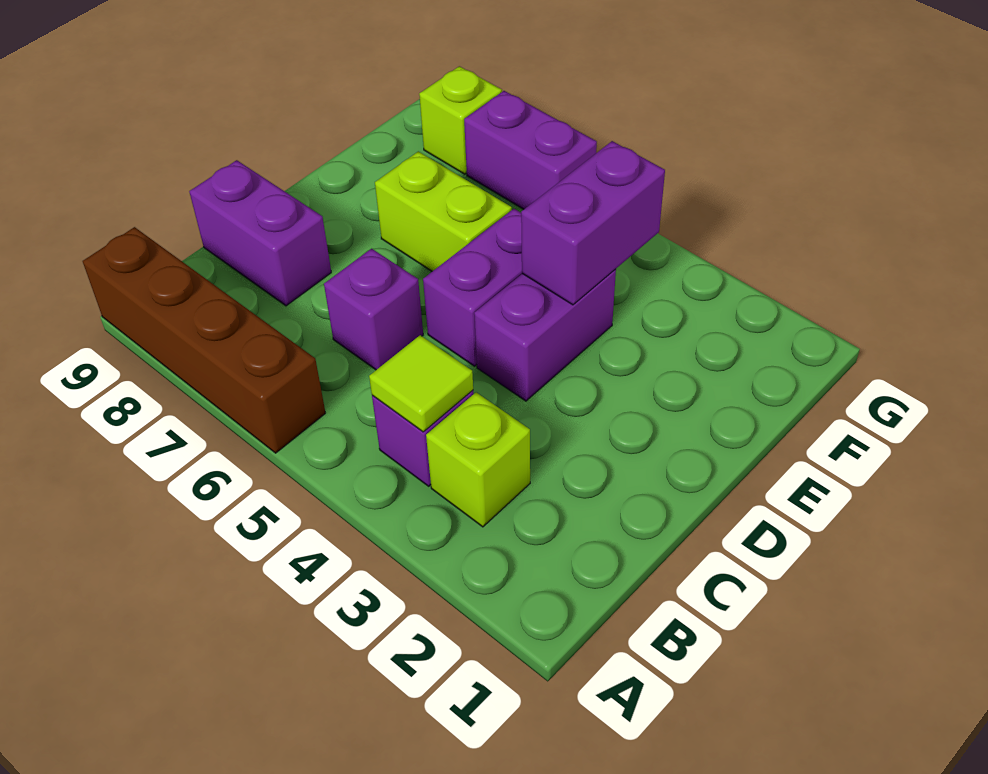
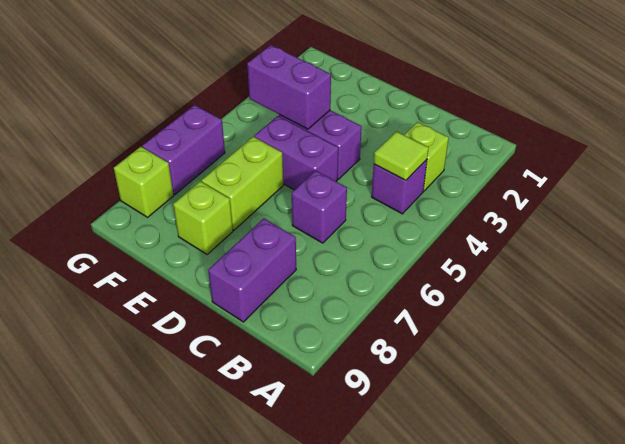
brown brick A6:A9 level 1 -> none
none -> lime brick E8 level 1

